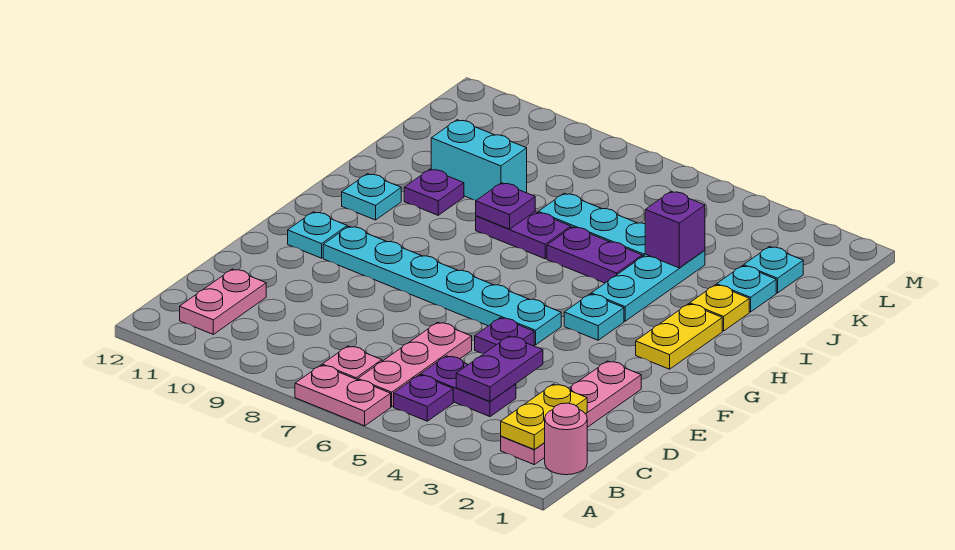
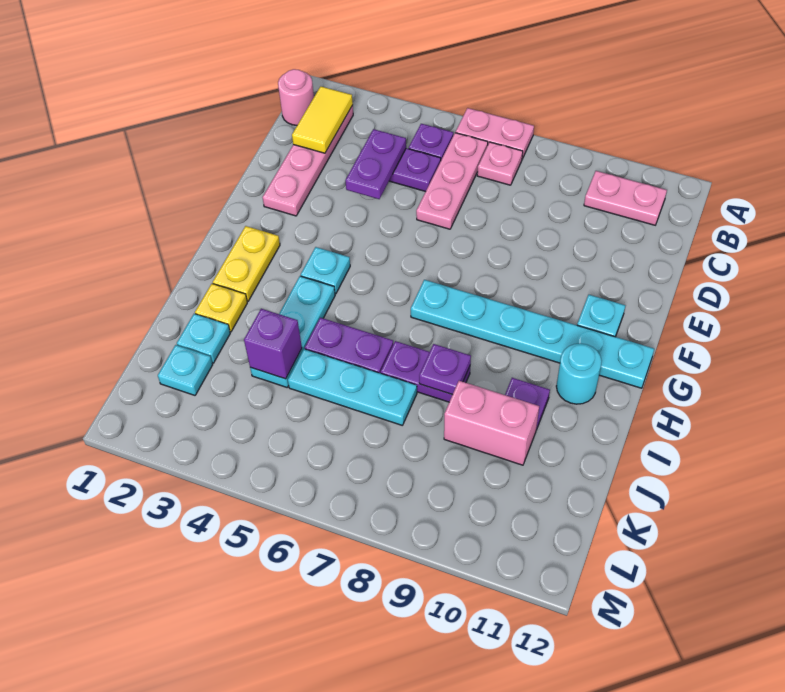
yellow plate B2:C2 level 2 -> yellow tile B2:C2 level 2
pink plate B11:C11 level 1 -> pink plate B10:B11 level 1
purple plate E5 level 1 -> none
cyan plate F5:F10 level 1 -> cyan plate G7:G12 level 1
cyan plate H11 level 1 -> cyan round brick H11 level 1
cyan brick J9:J10 level 1 -> pink brick J9:J10 level 1

